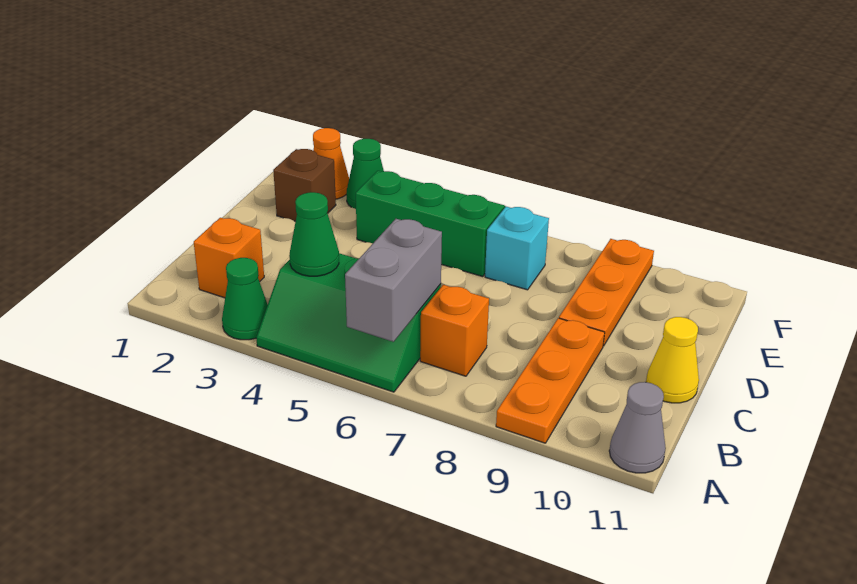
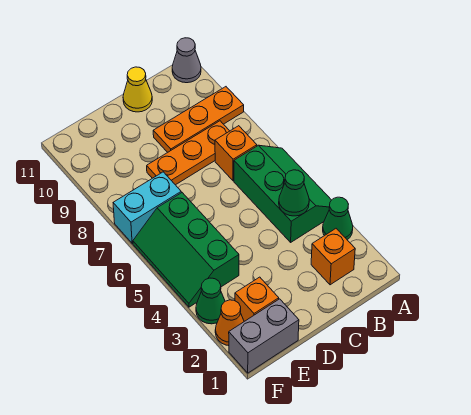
grey brick A6:B6 level 2 -> grey brick E1:F1 level 1
orange plate D9:F9 level 1 -> orange plate B8:D8 level 1
brown brick E2 level 1 -> orange brick E2 level 1
cyan brick E7 level 1 -> cyan brick E7:F7 level 1

